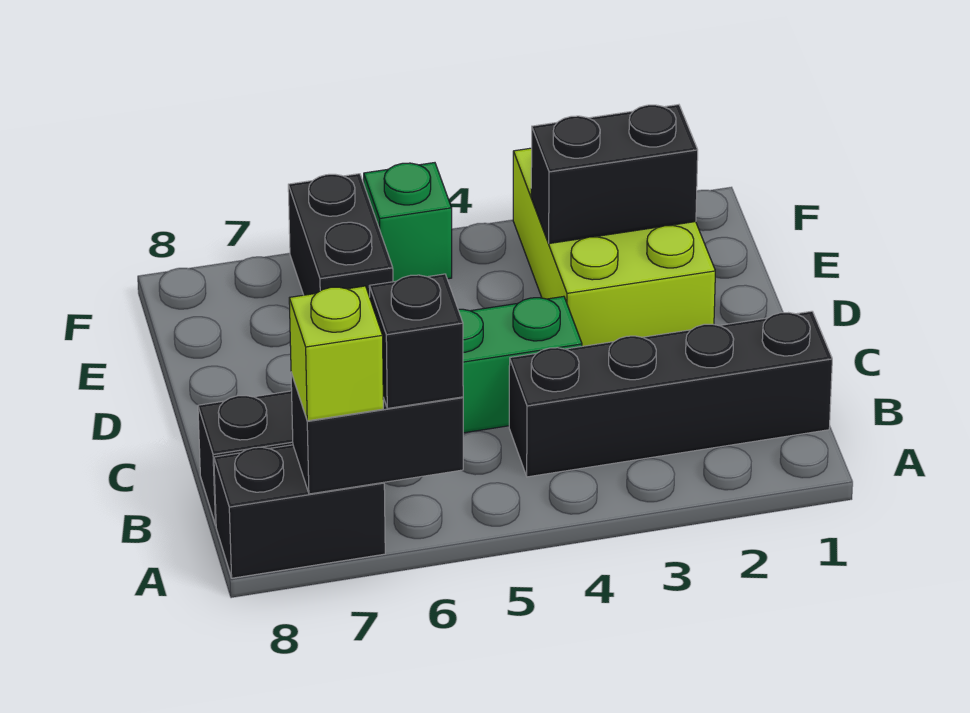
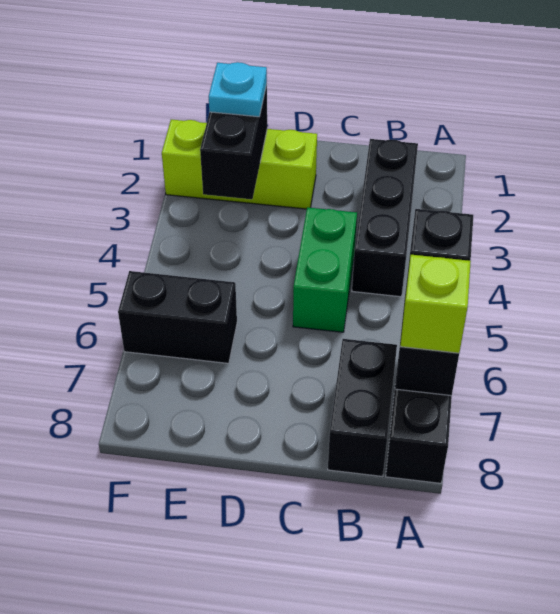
black brick B1:B4 level 1 -> black brick B2:B4 level 1
lime brick D2:F3 level 1 -> lime brick D2:F2 level 1
none -> cyan plate E2 level 3
green brick F5 level 1 -> none

